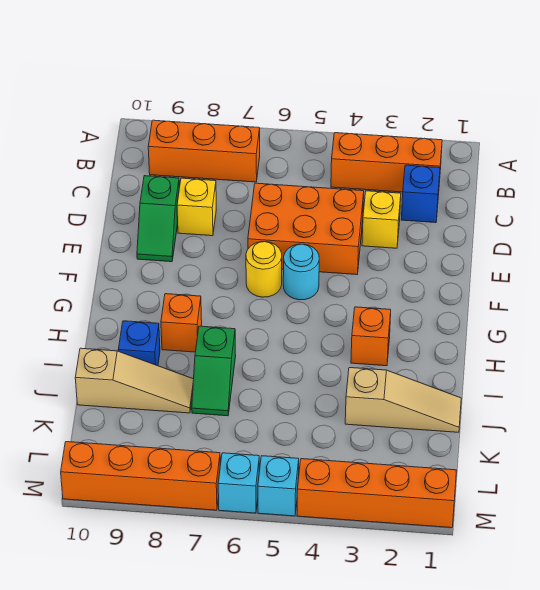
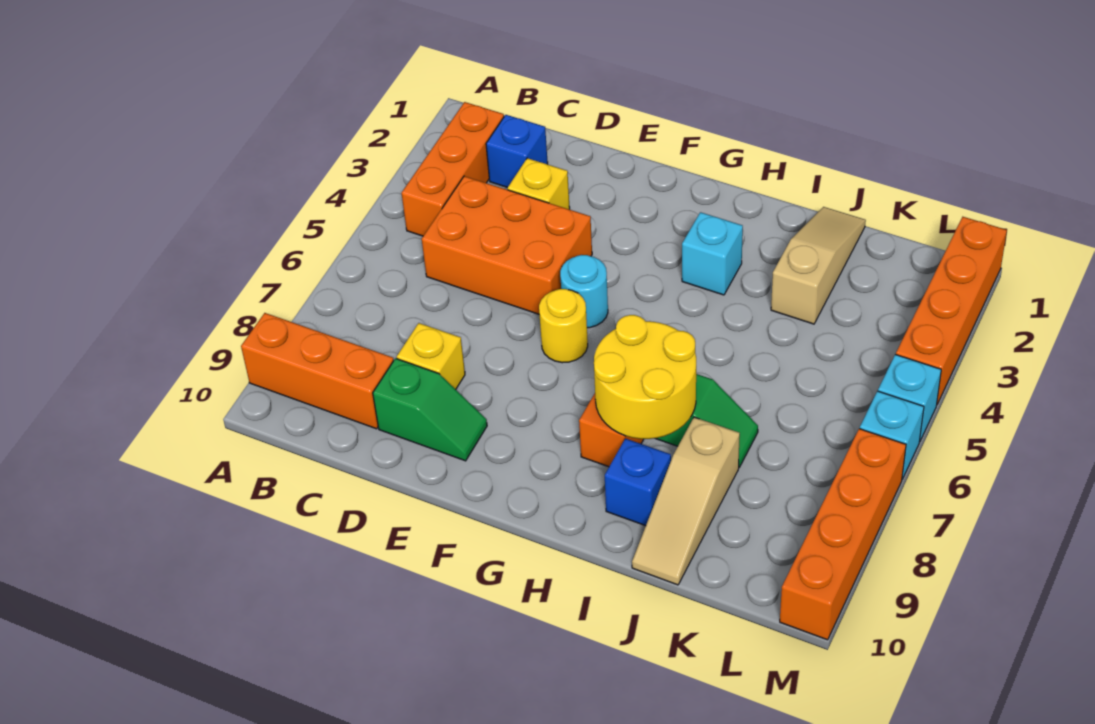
orange brick B7:B9 level 1 -> orange brick A9:C9 level 1
orange brick D4:E6 level 1 -> orange brick C4:E5 level 1
orange brick H3 level 1 -> cyan brick H3 level 1
none -> yellow round brick H7:I8 level 2
tan slope J8:J10 level 1 top 10 -> tan slope J8:J10 level 1 top 8

